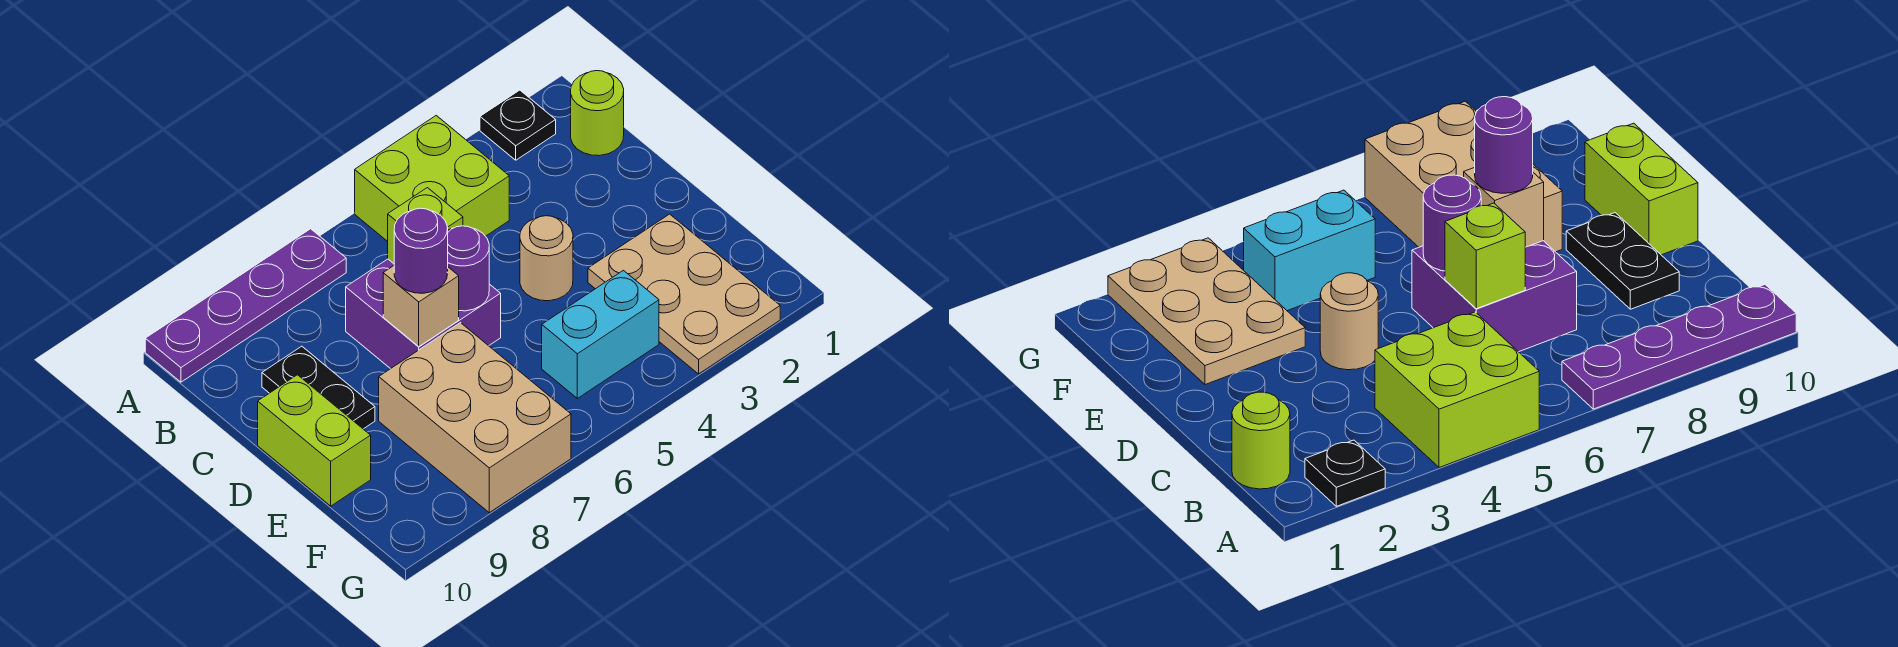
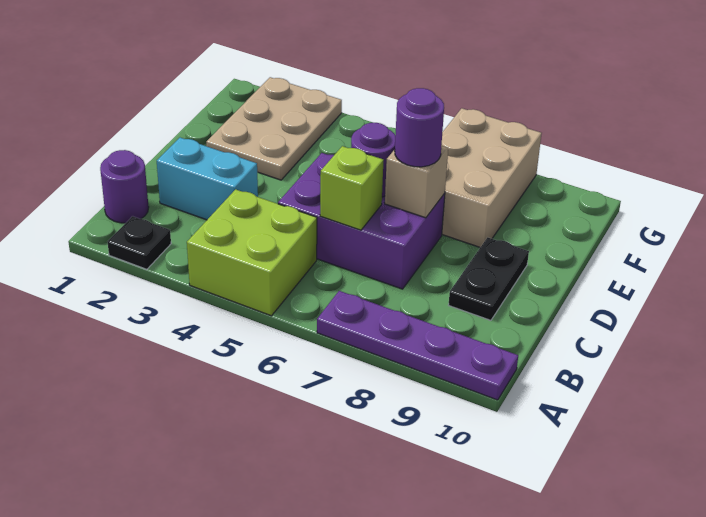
lime round brick B1 level 1 -> purple round brick B1 level 1
purple brick C6:D7 level 1 -> purple brick C5:D7 level 1
tan round brick D4 level 1 -> none
lime brick D10:E10 level 1 -> none
cyan brick F4:F5 level 1 -> cyan brick C2:C3 level 1

